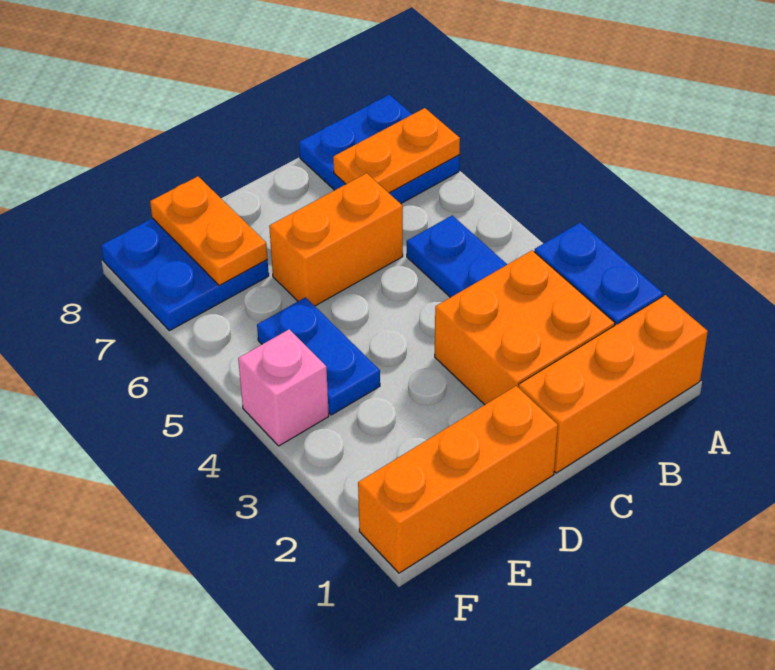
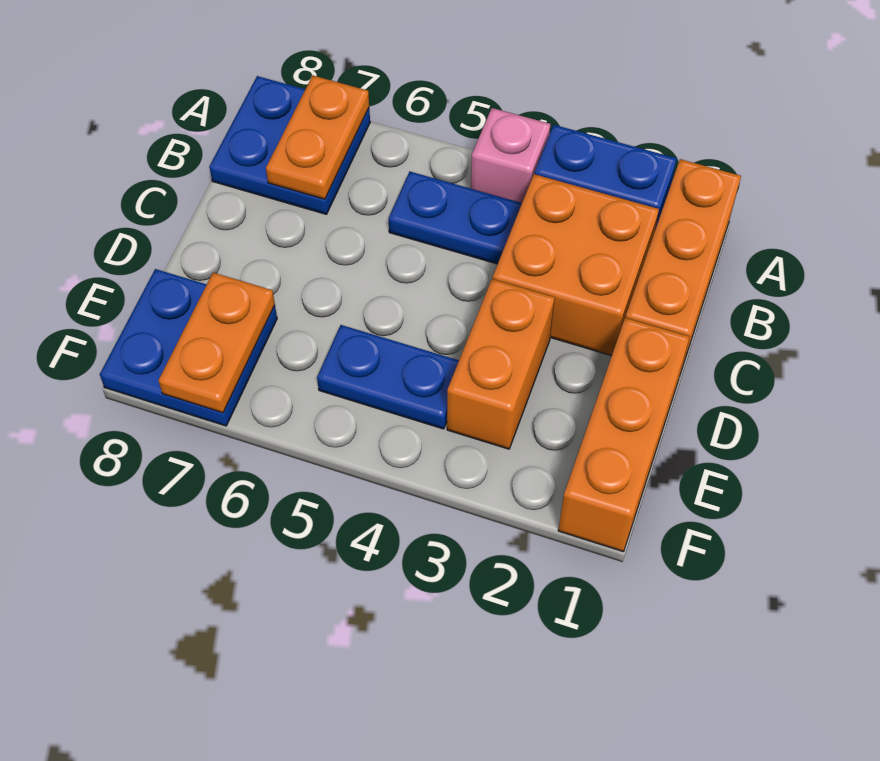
orange brick C6:D6 level 1 -> orange brick D3:E3 level 1
orange plate E7:E8 level 2 -> orange plate E7:F7 level 2
pink brick F4 level 1 -> pink brick A4 level 1

